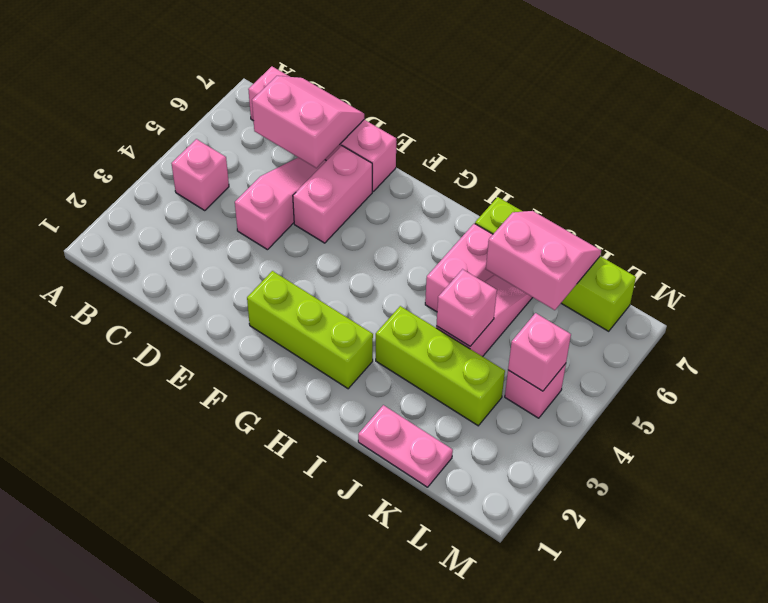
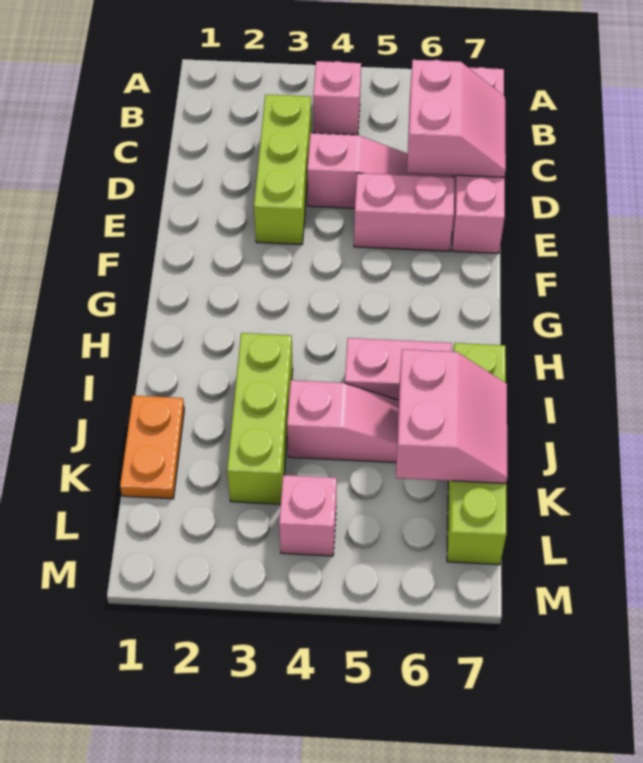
lime brick F2:H2 level 1 -> lime brick C3:E3 level 1
pink plate J1:K1 level 1 -> orange plate J1:K1 level 1
pink brick J4 level 2 -> none
pink brick L4 level 2 -> none

